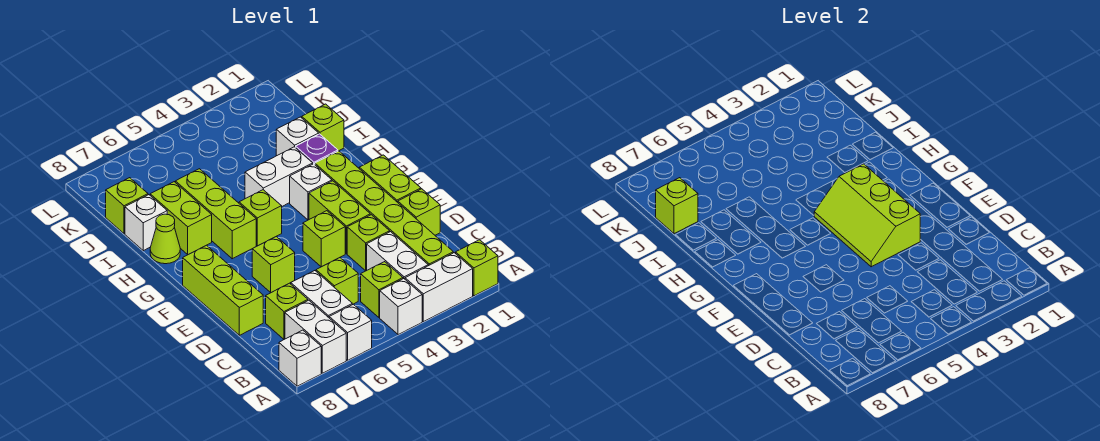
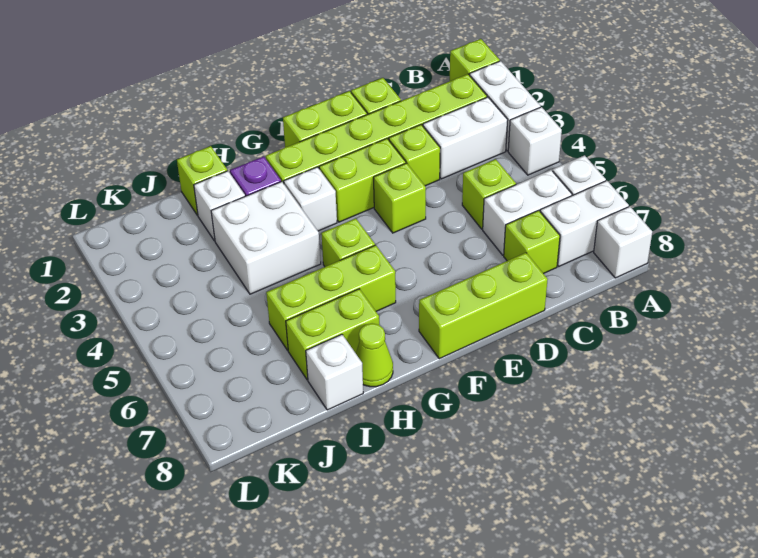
lime brick B4 level 1 -> none
lime slope E3:G4 level 2 top 3 -> none
lime brick E6 level 1 -> none
white brick H3:H4 level 1 -> white brick H3:I4 level 1
lime brick J8 level 1 -> none
lime brick J8 level 2 -> none

